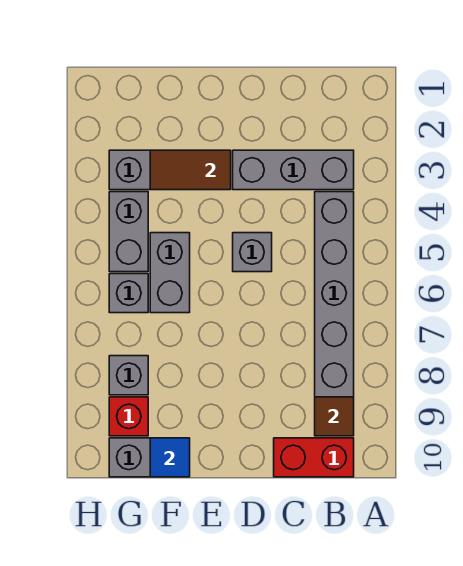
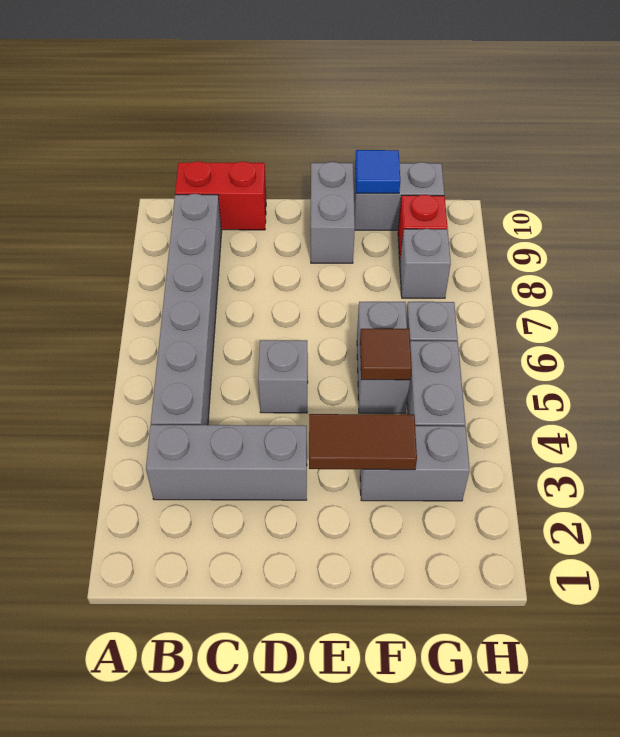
brown tile B9 level 2 -> brown tile F5 level 2
none -> grey brick E9:E10 level 1

